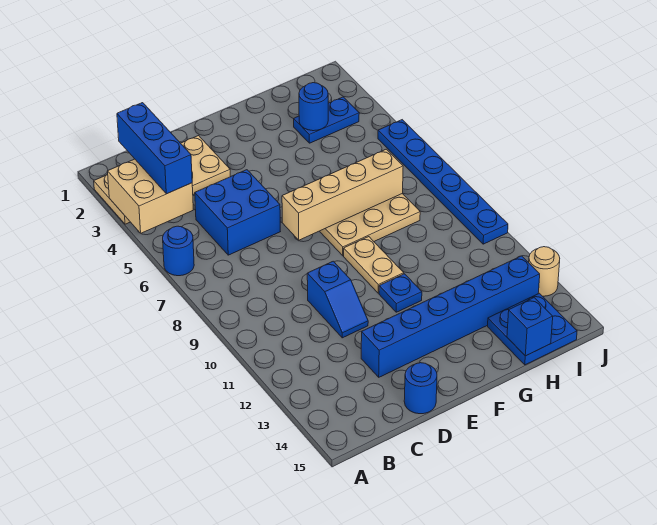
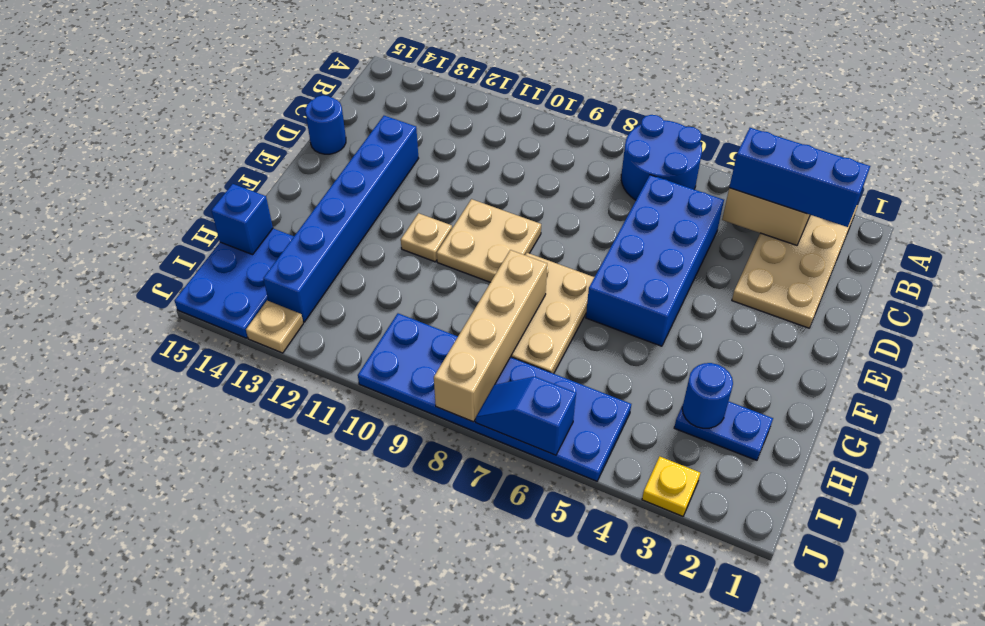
blue round brick A6 level 1 -> blue round brick A6:B7 level 1
blue brick C5:D6 level 1 -> blue brick C5:F6 level 1
blue slope D10:D11 level 1 top 10 -> blue slope J6:J7 level 2 top 6
tan brick E7:H7 level 2 -> tan brick G8:J8 level 2
tan plate F9:F10 level 1 -> tan plate E9:F10 level 1
blue plate F11 level 1 -> tan plate F11 level 1
blue plate H3:I3 level 1 -> blue plate H2:H3 level 1
blue plate H14:I15 level 1 -> blue plate H14:J15 level 1
none -> yellow plate J3 level 1
blue plate J5:J10 level 1 -> blue plate I5:J10 level 1
tan round brick J13 level 1 -> tan plate J13 level 1

